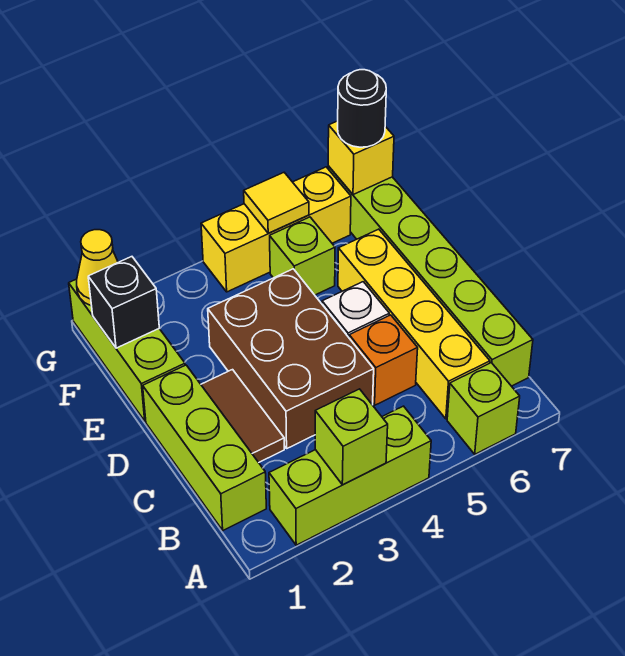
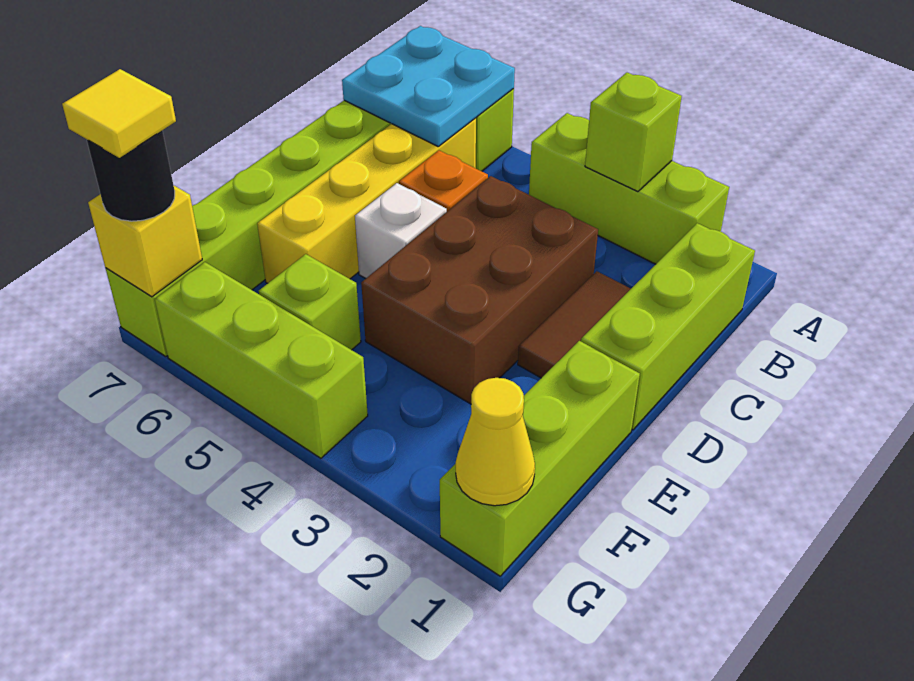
none -> cyan plate A6:B7 level 2
black brick F1 level 2 -> none
yellow brick G4:G6 level 1 -> lime brick G4:G6 level 1
yellow tile G5 level 2 -> yellow tile G7 level 4

